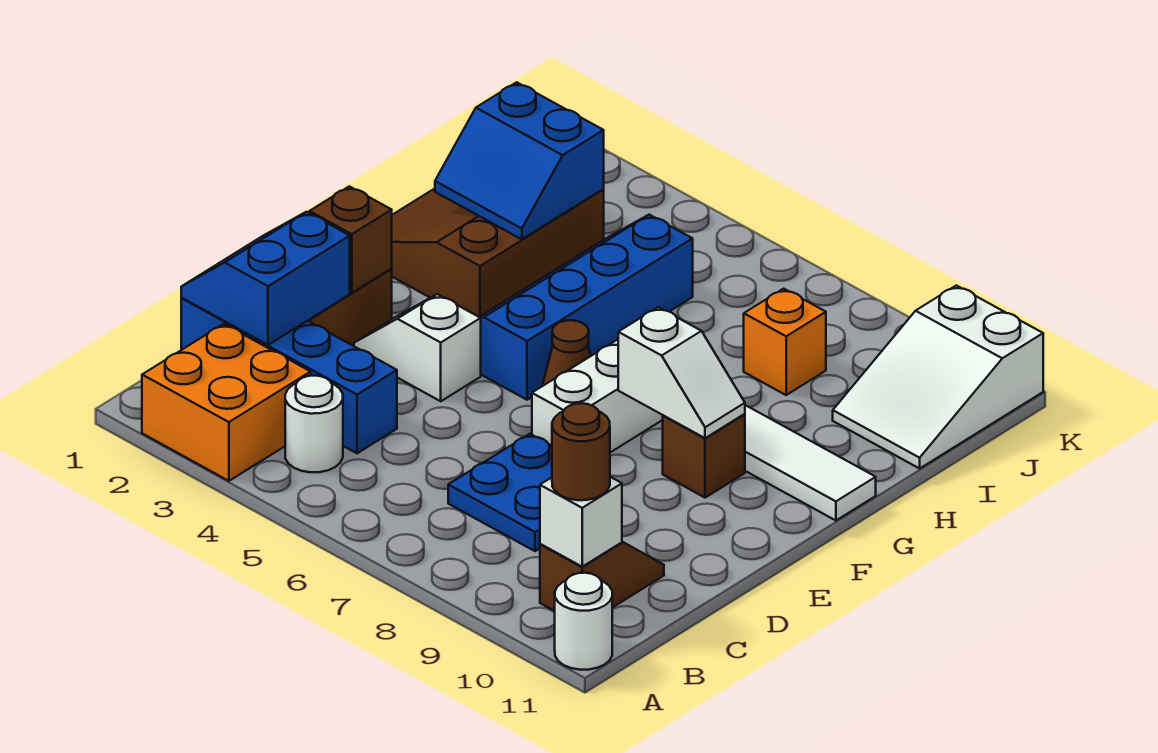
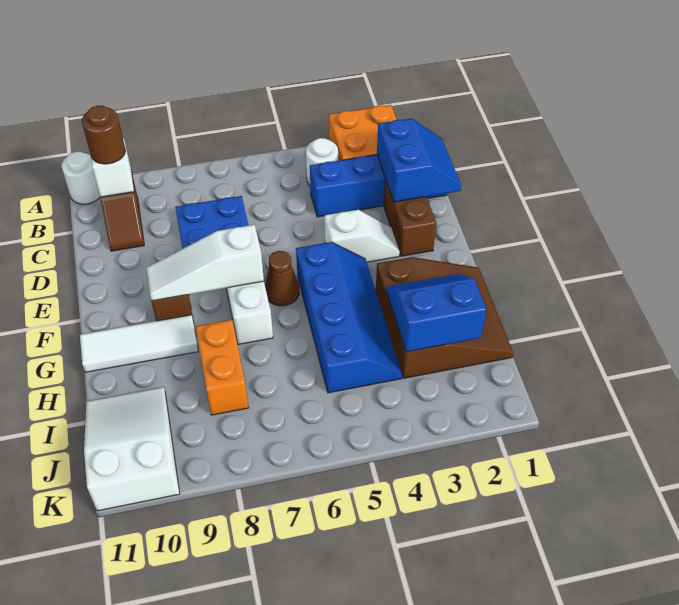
brown brick E2 level 2 -> none
white slope F8:F9 level 2 top 8 -> white slope F7:F9 level 2 top 7
orange brick I8 level 1 -> orange brick H8:I8 level 1

